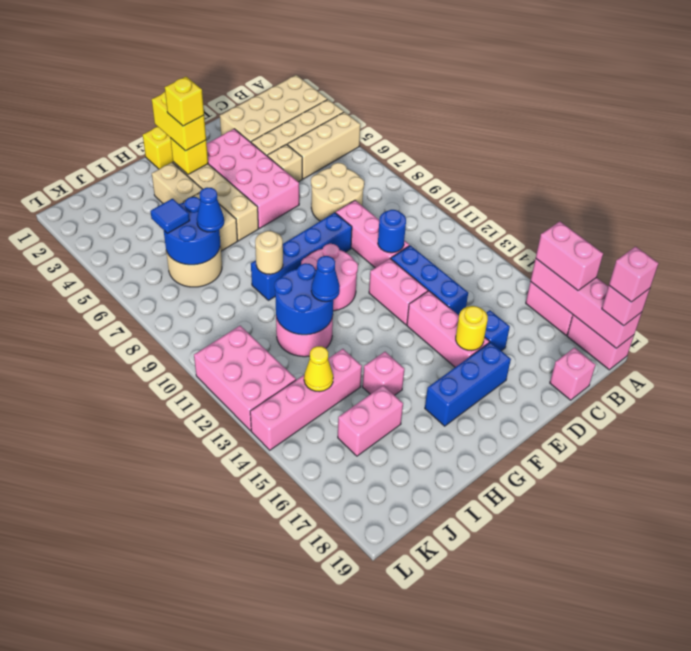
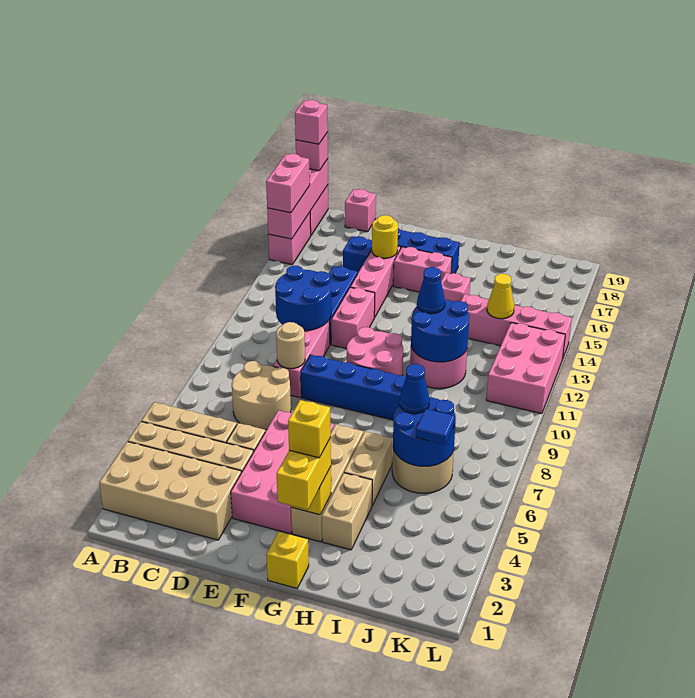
blue round brick D11 level 2 -> blue round brick C11:D12 level 2
tan round brick H9 level 2 -> tan round brick D9 level 2
pink brick I16:J16 level 1 -> pink brick F16:G16 level 1

